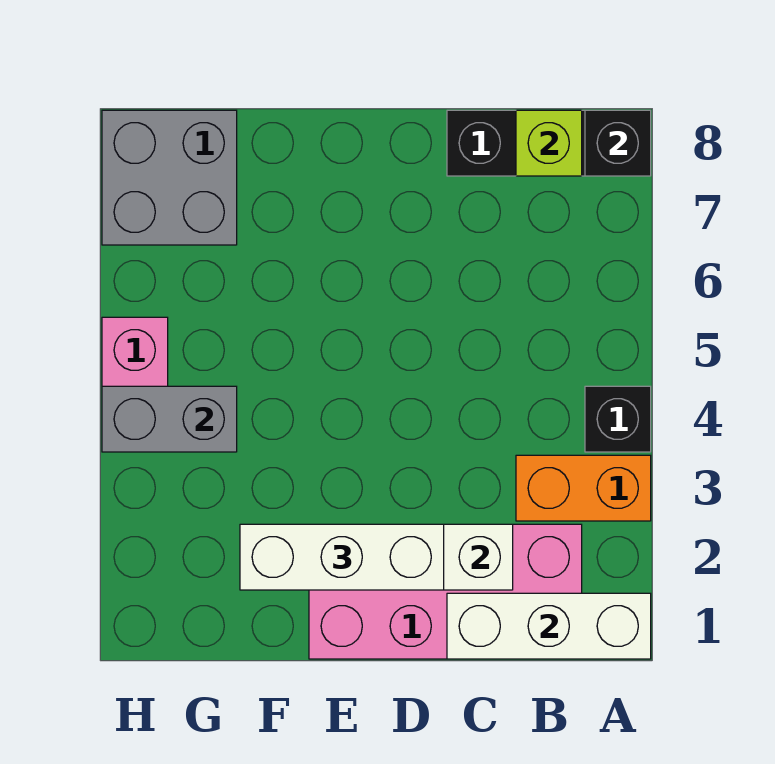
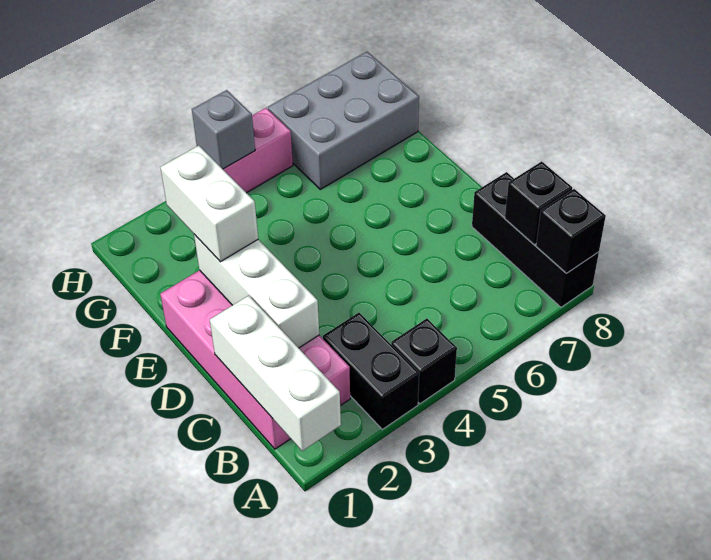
orange brick A3:B3 level 1 -> black brick A3:B3 level 1
lime brick B8 level 2 -> black brick B8 level 2
white brick D2:F2 level 3 -> white brick E2:F2 level 3
grey brick G4:H4 level 2 -> grey brick H4 level 2
grey brick G7:H8 level 1 -> grey brick G6:H8 level 1

